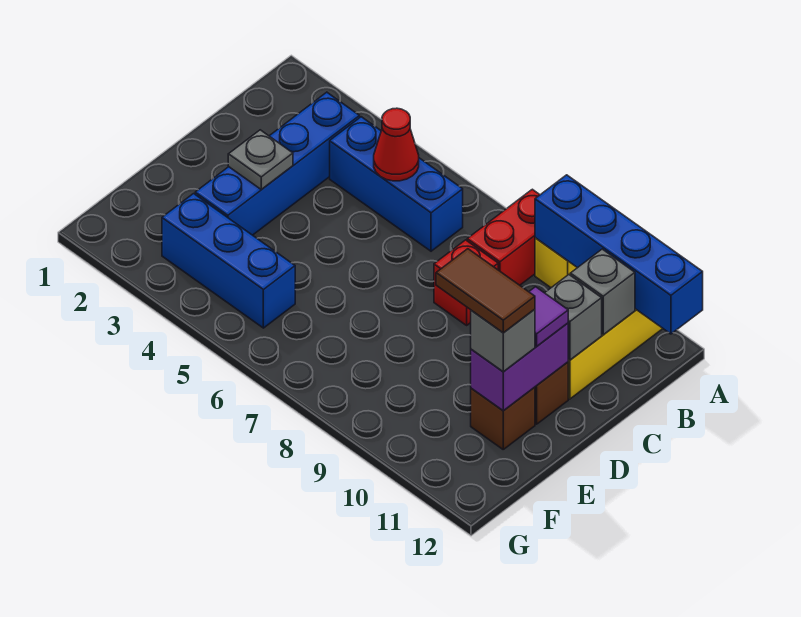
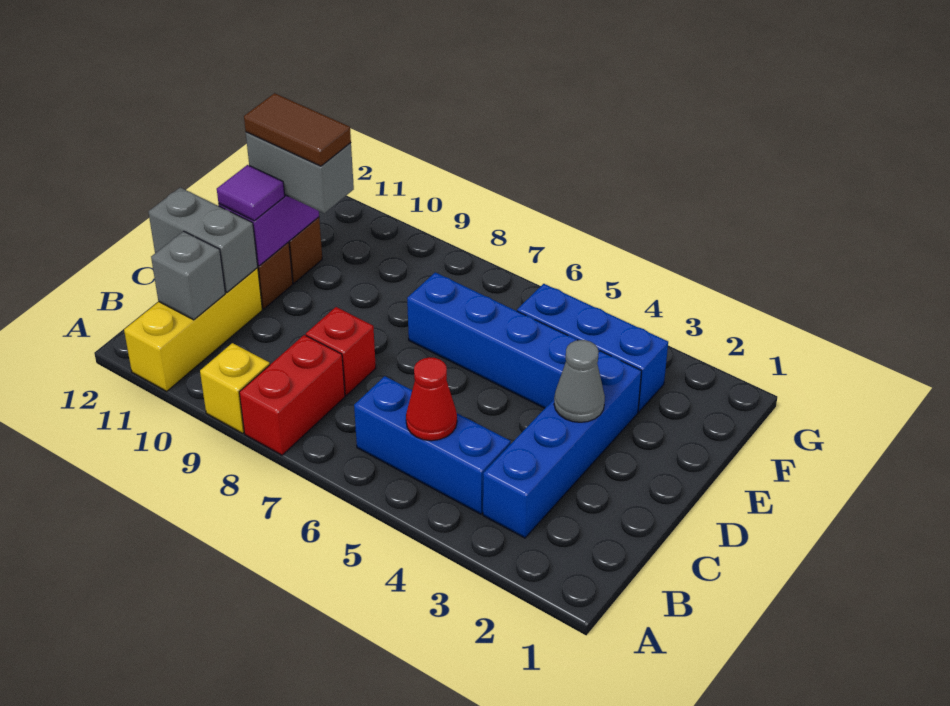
blue brick A9:A12 level 2 -> blue brick E4:E7 level 1
grey brick C11 level 2 -> grey brick C11:C12 level 2
grey plate D3 level 2 -> grey cone D3 level 2
grey brick E11 level 3 -> grey brick E10:E11 level 3

